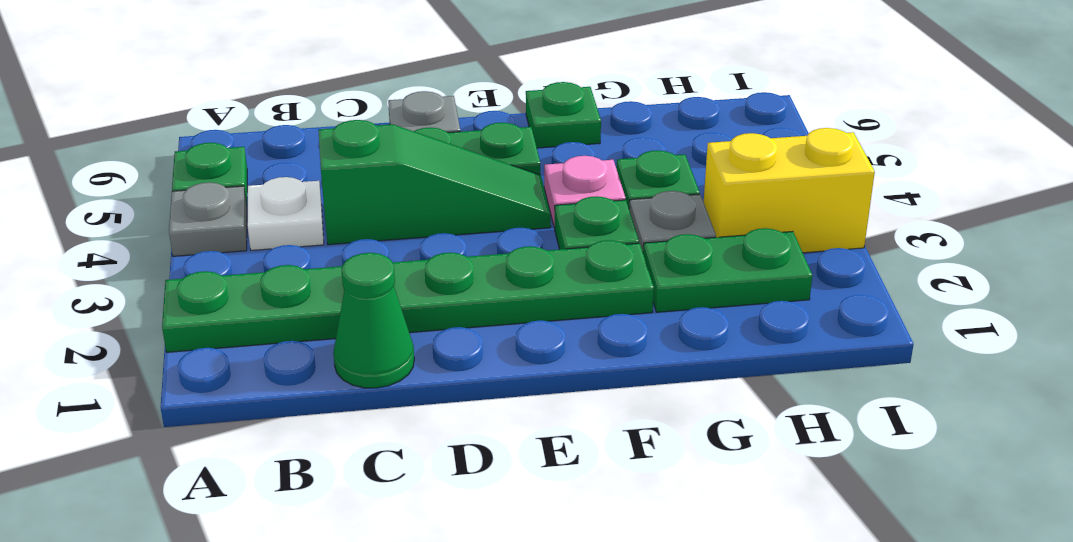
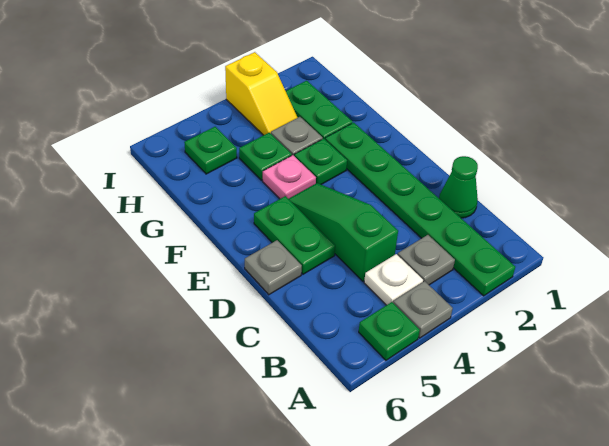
none -> grey plate B3 level 1
green plate F6 level 1 -> green plate H5 level 1
yellow brick H3:I3 level 1 -> yellow slope H3:I3 level 1 top I

